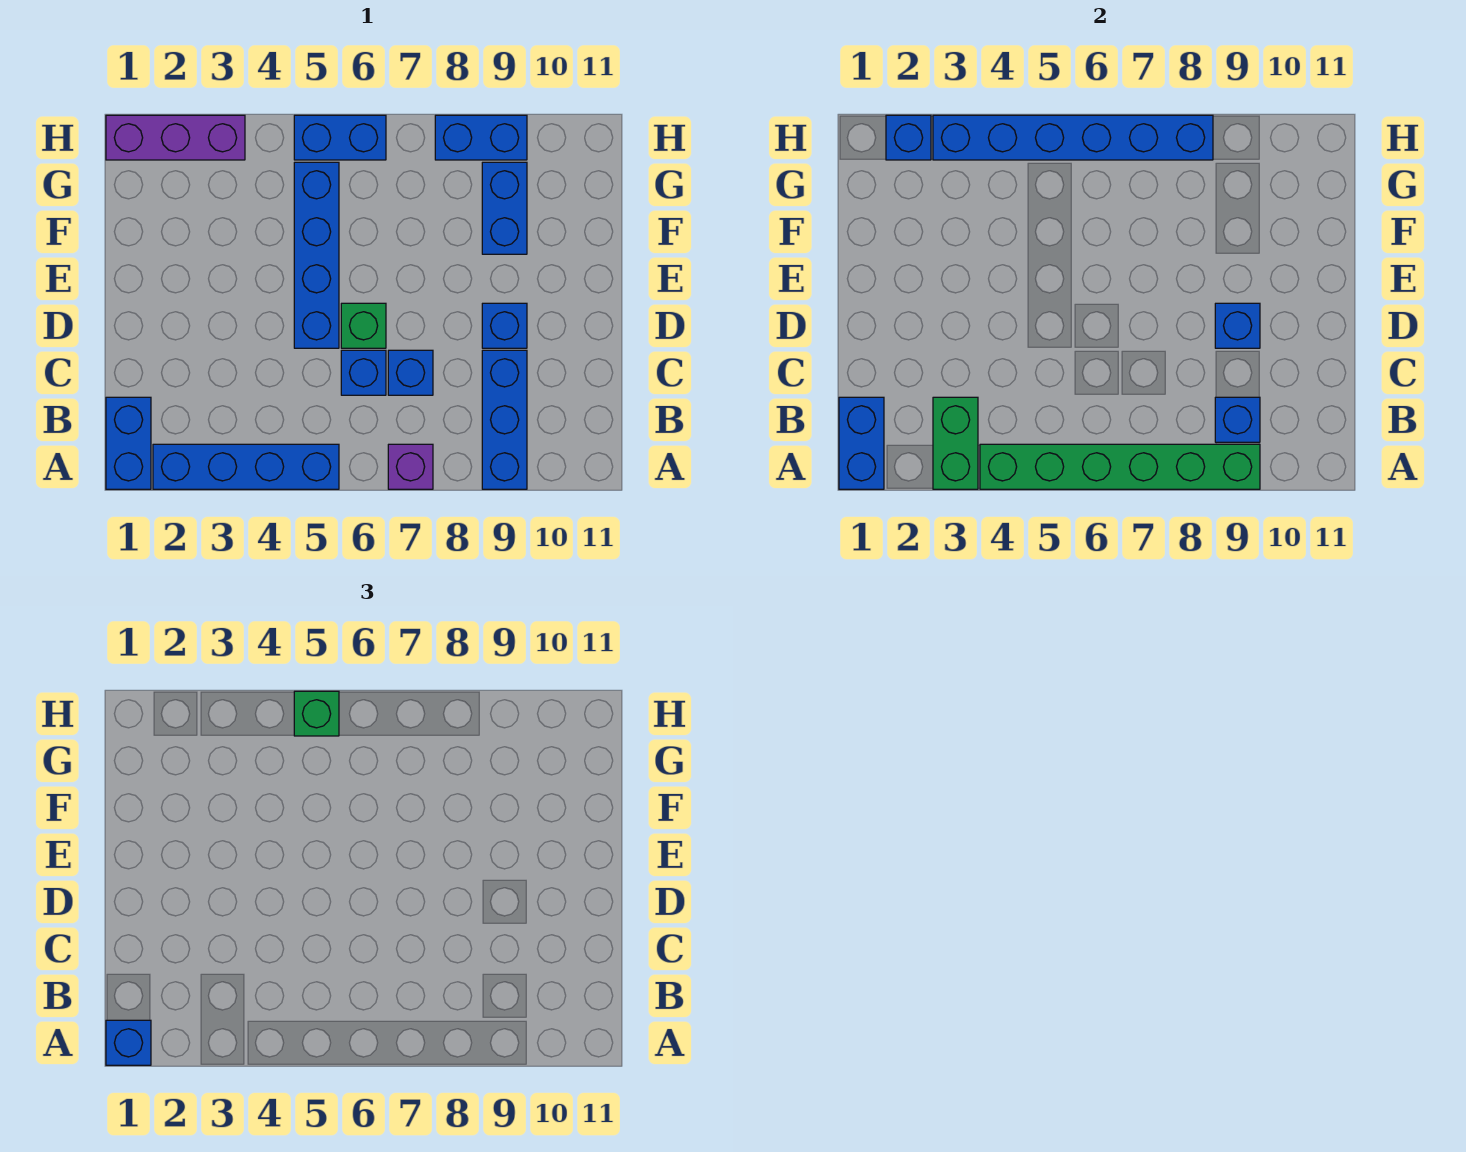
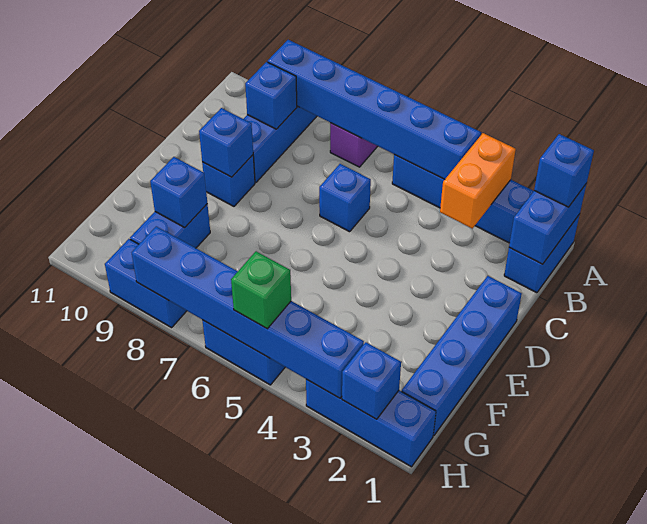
green brick A3:B3 level 2 -> orange brick A3:B3 level 2
green brick A4:A9 level 2 -> blue brick A4:A9 level 2
blue brick C7 level 1 -> blue brick F9 level 2
blue brick D5:G5 level 1 -> blue brick D1:G1 level 1
green brick D6 level 1 -> none
purple brick H1:H3 level 1 -> blue brick H1:H3 level 1

